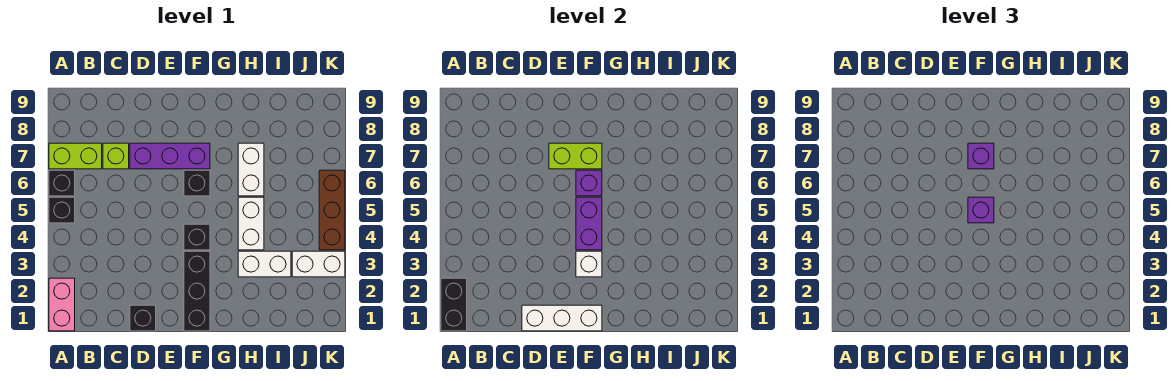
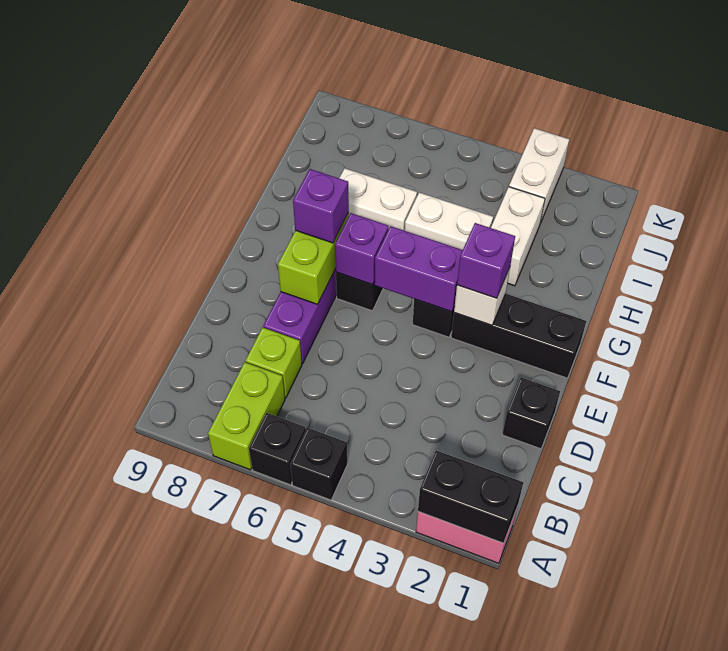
white brick D1:F1 level 2 -> none
purple brick F5 level 3 -> purple brick F3 level 3
brown brick K4:K6 level 1 -> none

